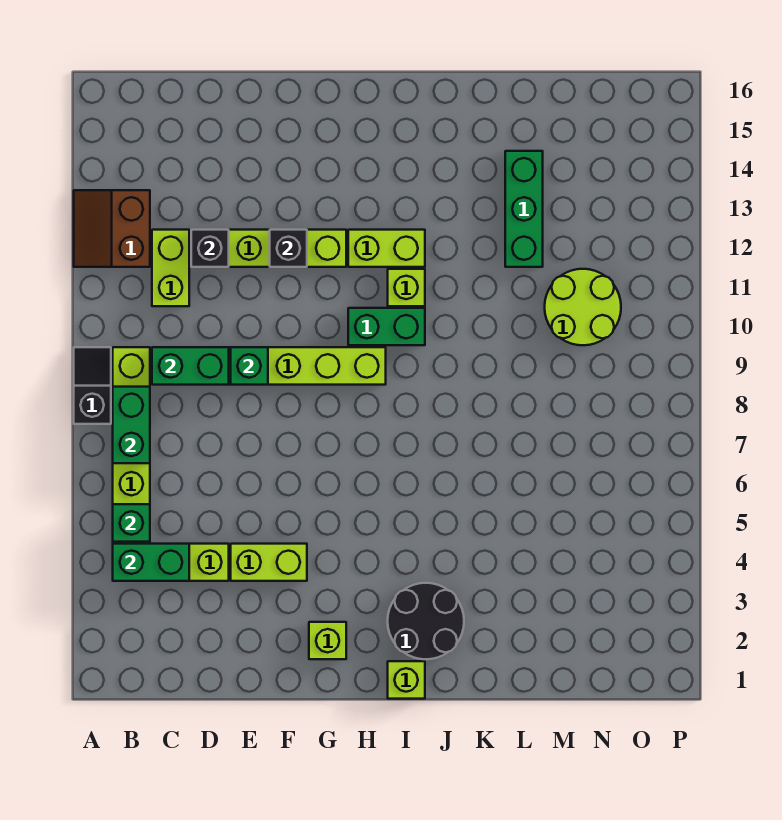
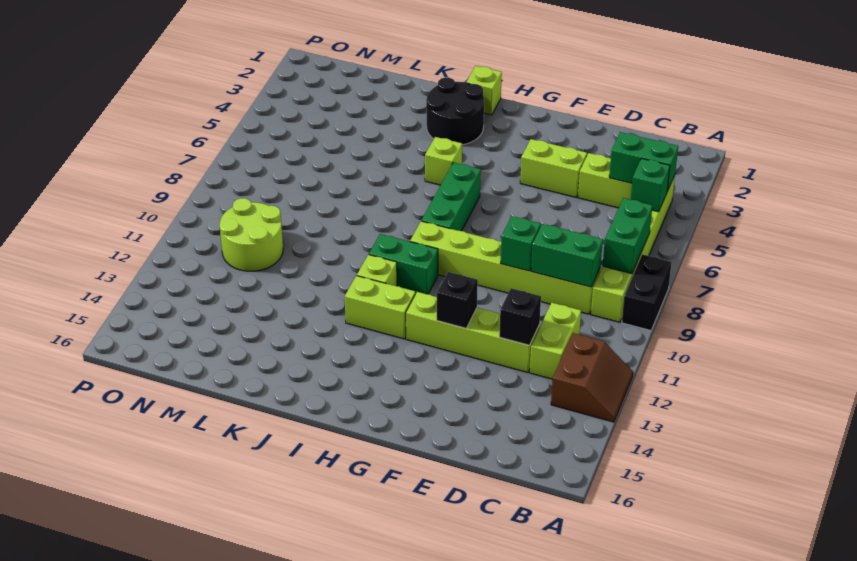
black slope A8:A9 level 1 top 8 -> black brick A8:A9 level 1
lime brick G2 level 1 -> lime brick I5 level 1
green brick L12:L14 level 1 -> green brick H6:H8 level 1

